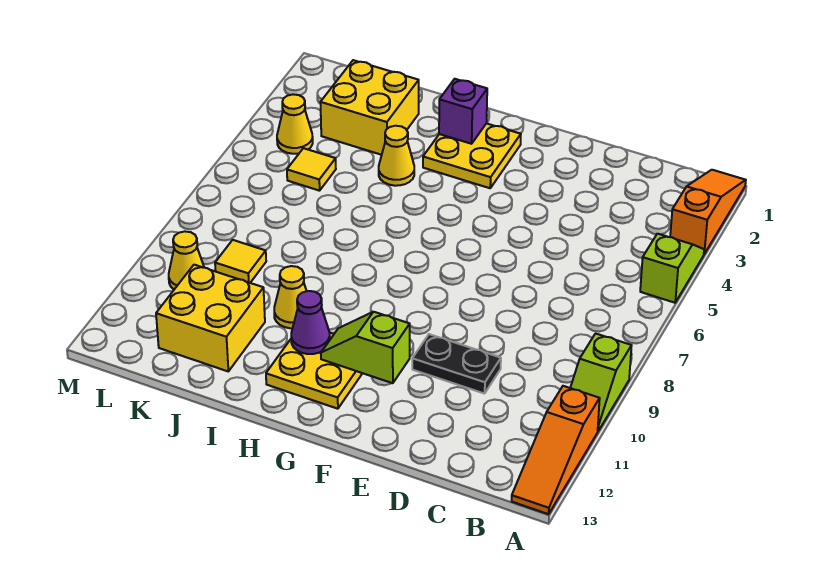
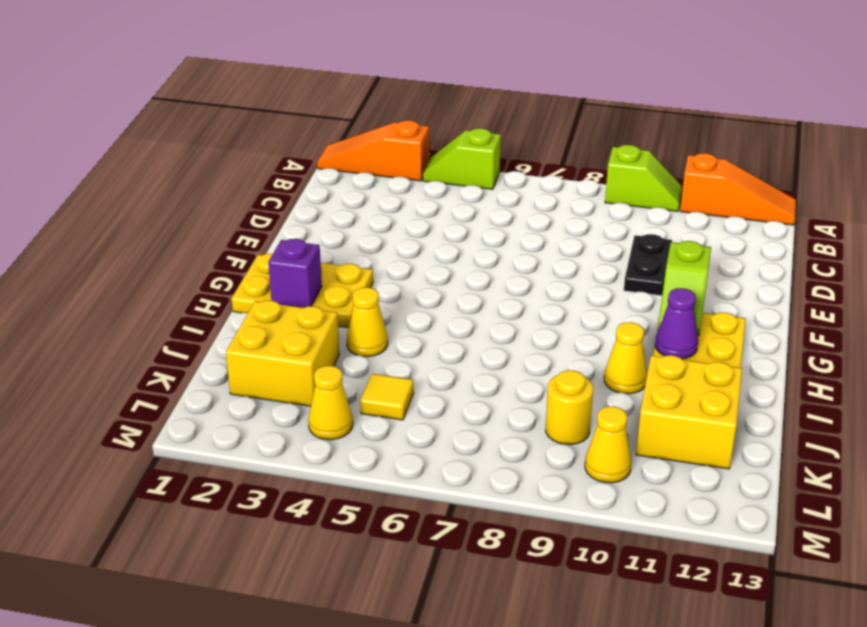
yellow plate G2:H3 level 1 -> yellow plate G1:H3 level 1
yellow tile K9 level 1 -> yellow round brick K9 level 1

